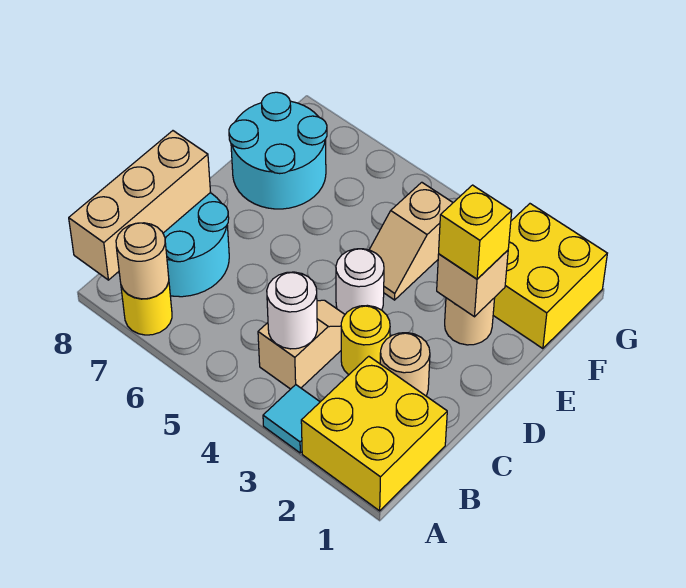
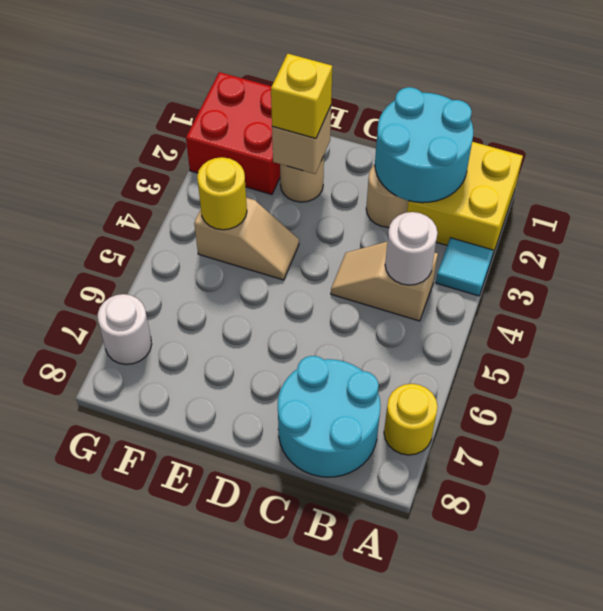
tan round brick A7 level 2 -> none
tan brick A8:C8 level 2 -> none
yellow round brick C3 level 1 -> yellow round brick F4 level 2
white round brick D4 level 1 -> white round brick G7 level 1
cyan round brick E7:F8 level 1 -> cyan round brick B1:C2 level 2
yellow brick F1:G2 level 1 -> red brick F1:G2 level 1

